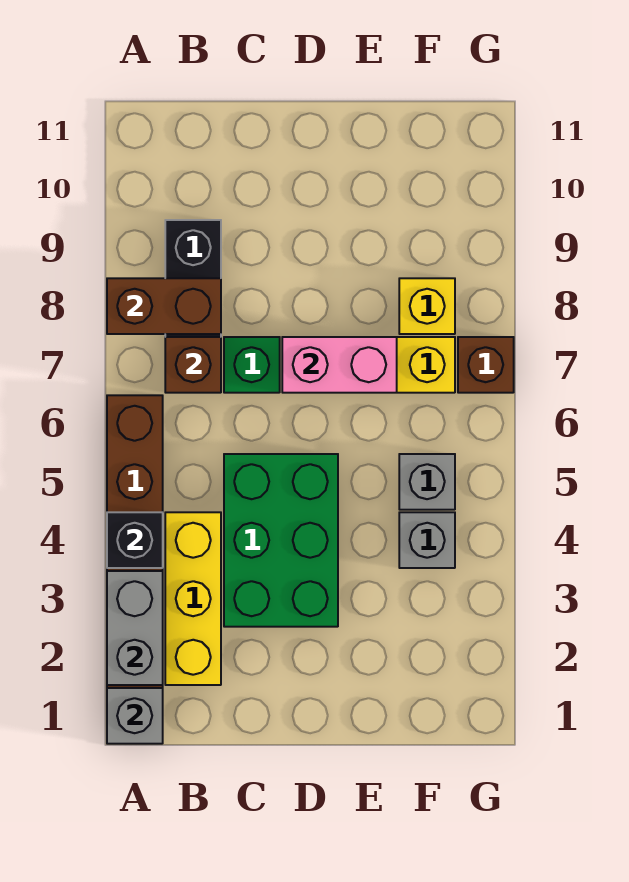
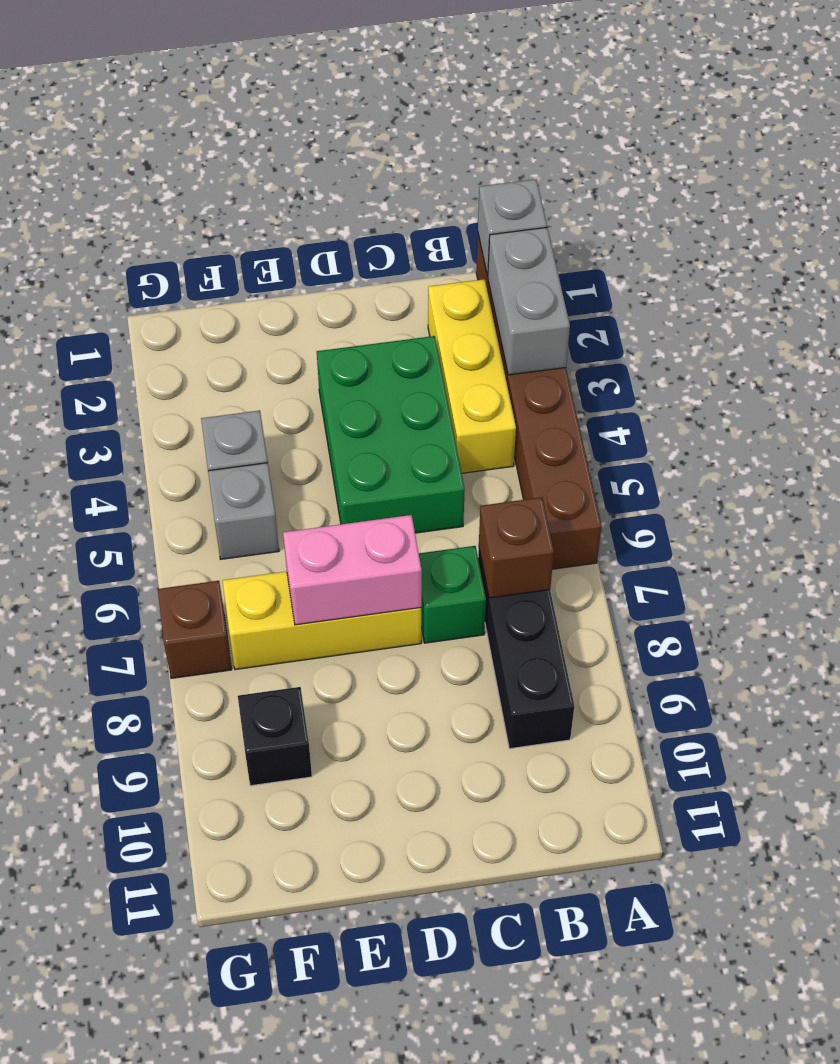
black brick A4 level 2 -> black brick F9 level 1
brown brick A8:B8 level 2 -> none
yellow brick F8 level 1 -> none

